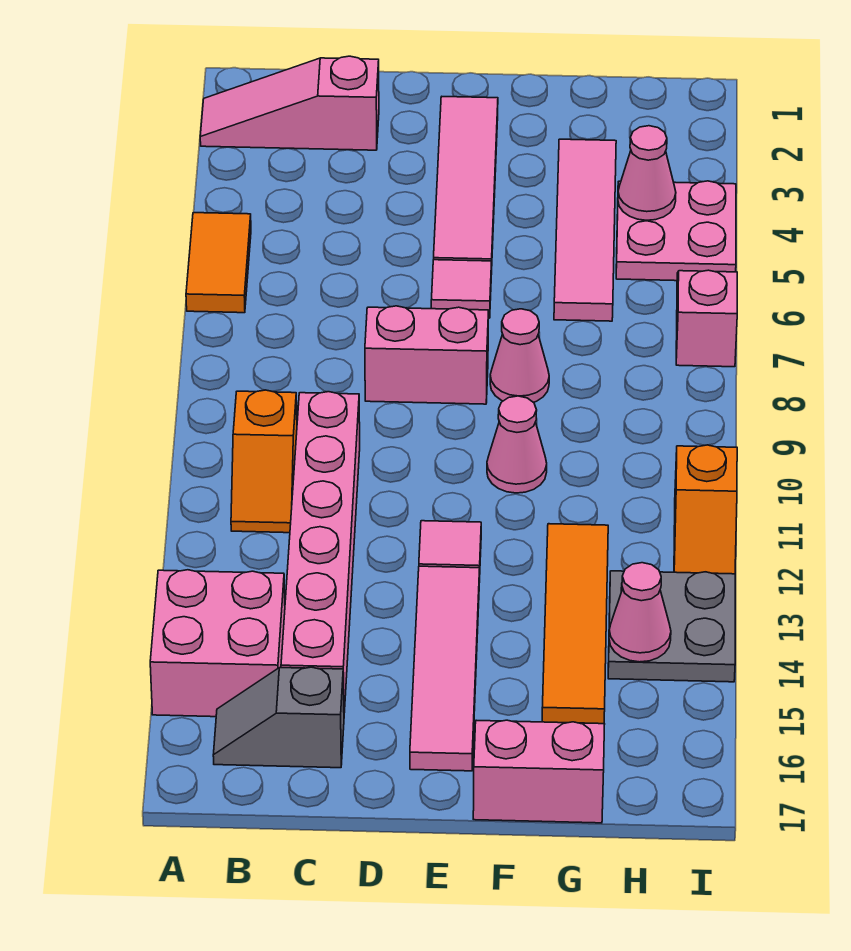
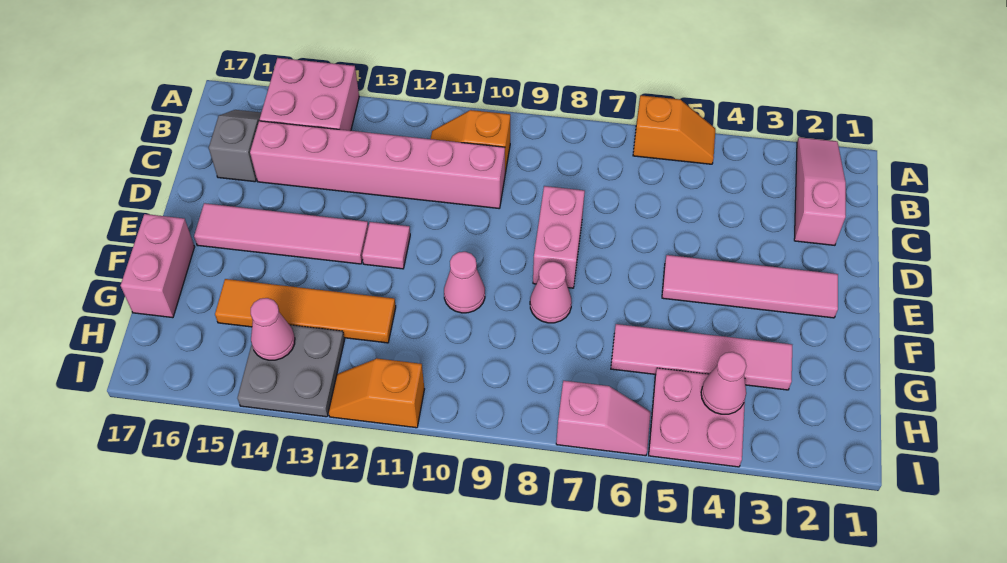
orange tile A5:A6 level 1 -> orange slope A5:A6 level 1 top 6
pink tile E6 level 1 -> none

